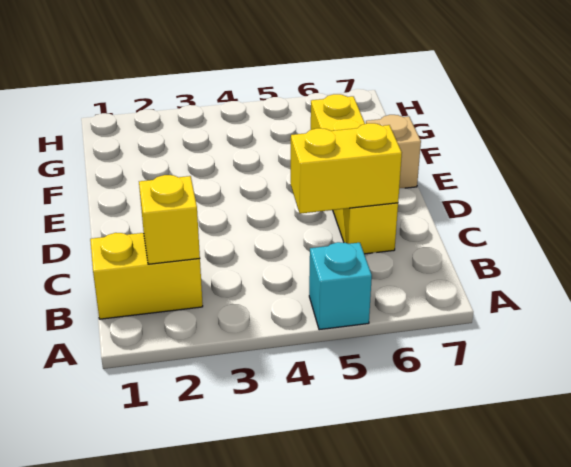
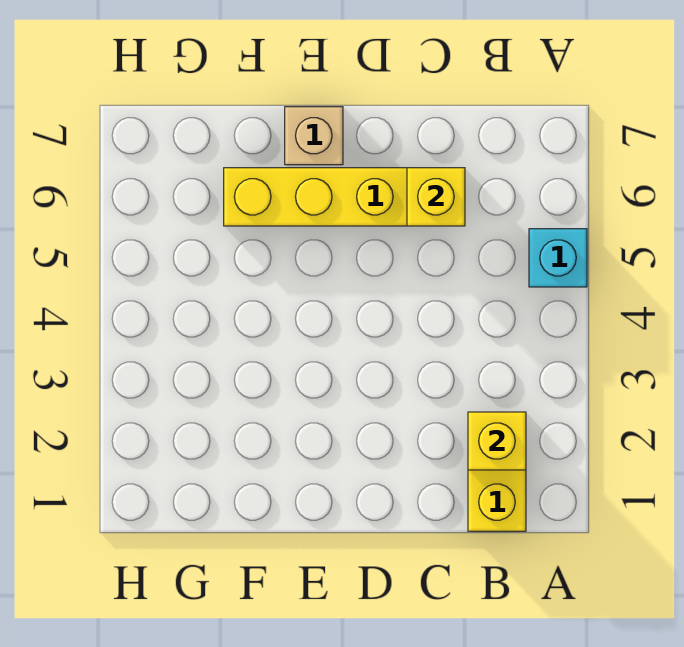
yellow brick C5:C6 level 2 -> yellow brick C6 level 2

